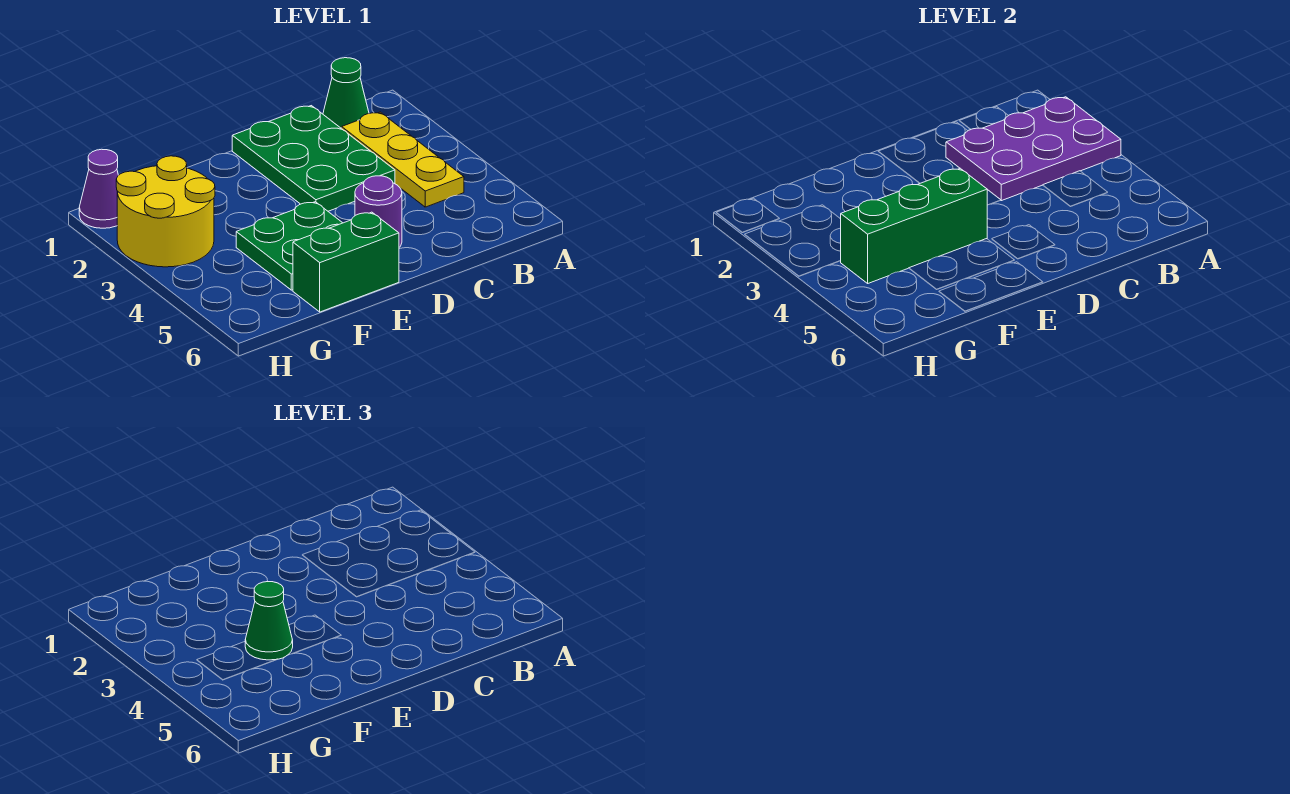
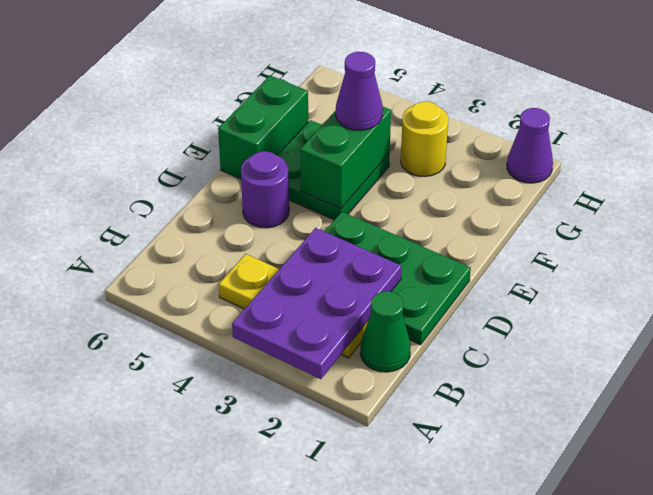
green brick E4:G4 level 2 -> green brick E4:F4 level 2
green cone F4 level 3 -> purple cone F4 level 3
yellow round brick G2:H3 level 1 -> yellow round brick G3 level 1

